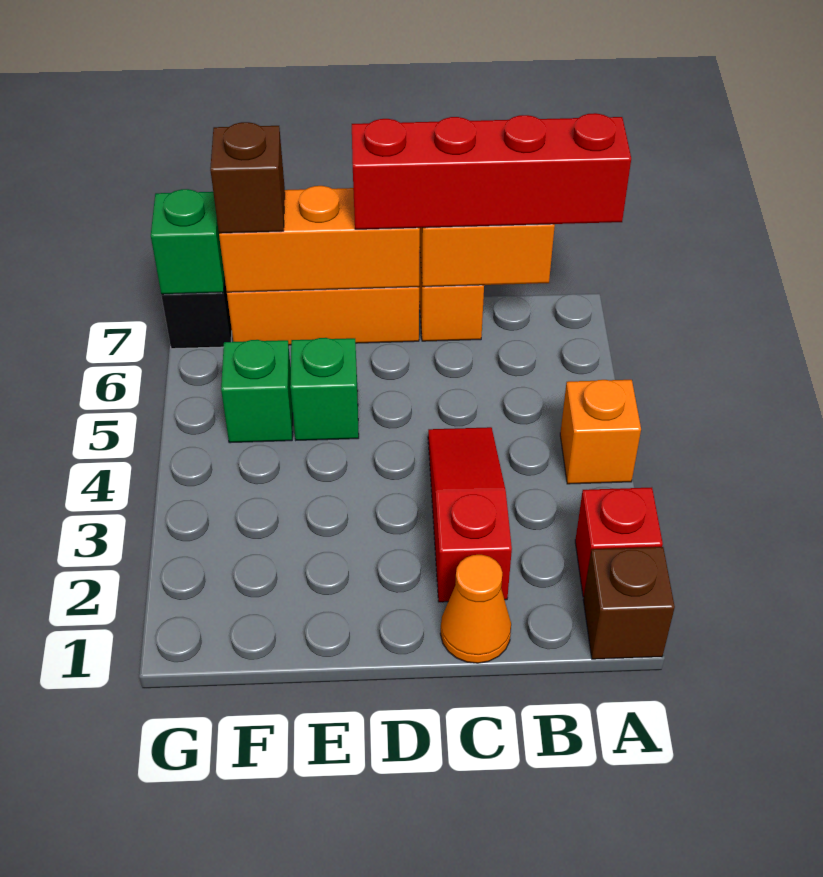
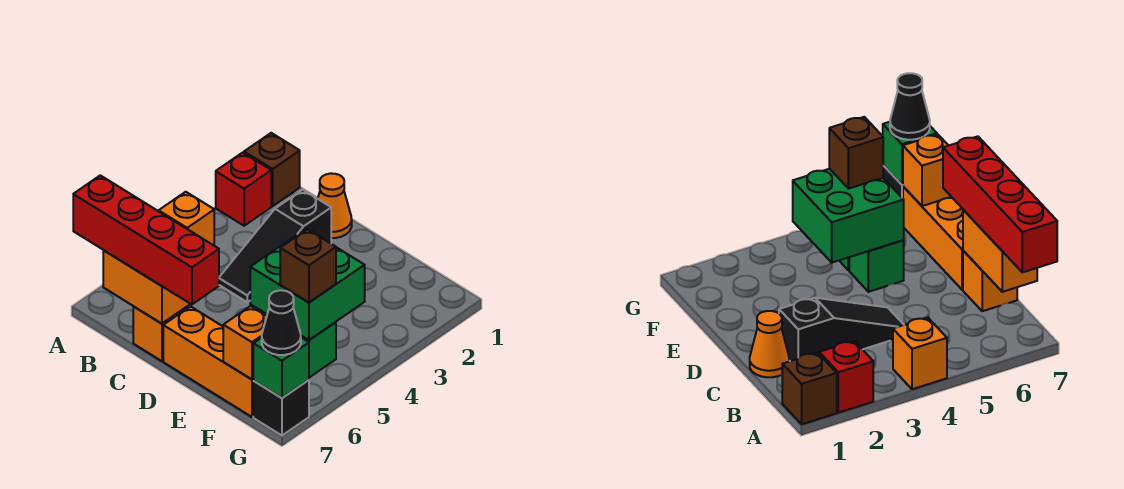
red slope C2:C4 level 1 top 2 -> black slope C2:C4 level 1 top 2
orange brick D7:F7 level 2 -> orange brick F7 level 2
none -> green brick E4:F5 level 2
brown brick F7 level 3 -> brown brick F5 level 3
none -> black cone G7 level 3

